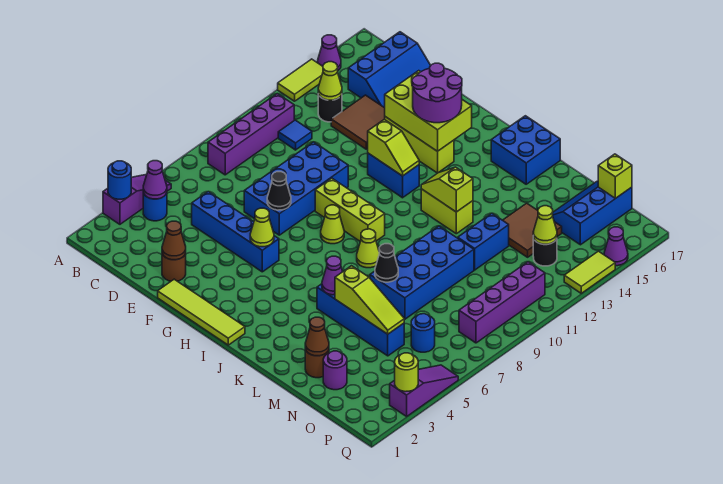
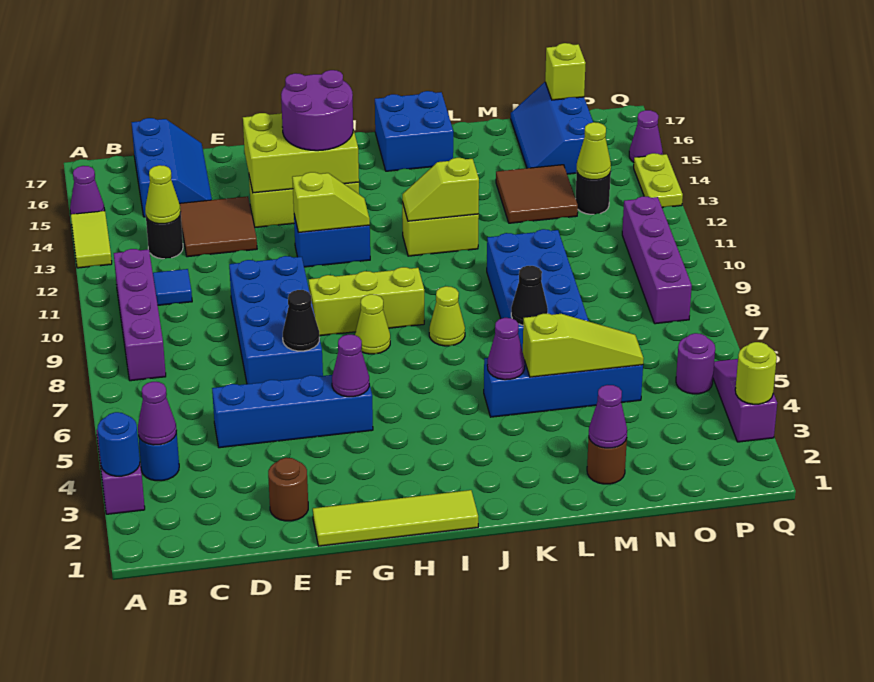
brown cone E2 level 2 -> none
lime cone G5 level 2 -> purple cone G5 level 2
brown cone M2 level 2 -> purple cone M2 level 2
blue brick M11:M12 level 1 -> none
purple round brick N2 level 1 -> purple round brick P5 level 1
blue round brick O6 level 1 -> none
lime tile Q13:Q14 level 1 -> lime plate Q13:Q14 level 1

